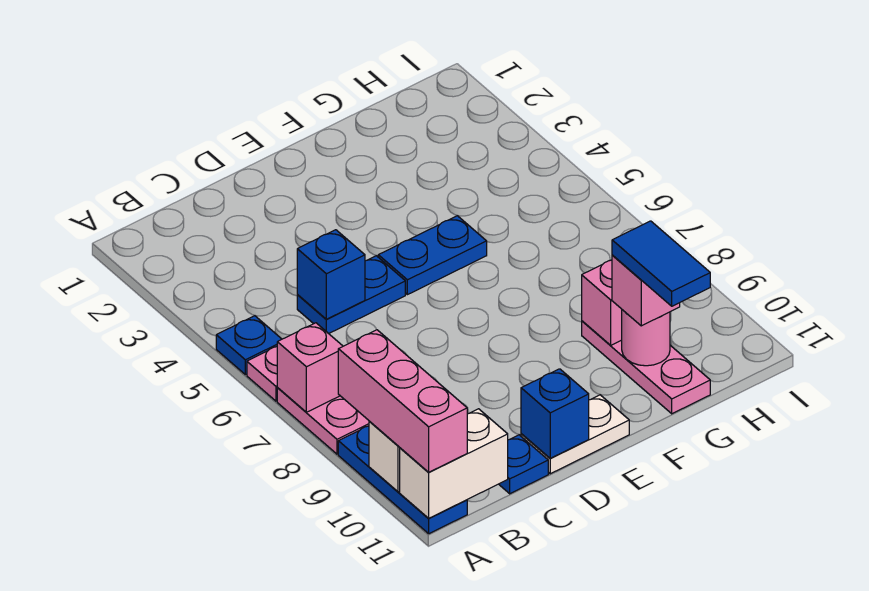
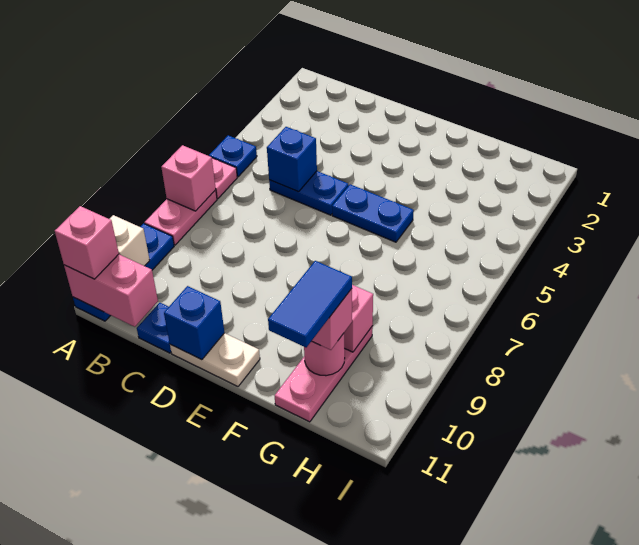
pink brick A9:A11 level 3 -> pink brick A11 level 3
white brick A11:B11 level 2 -> pink brick A11:B11 level 2

